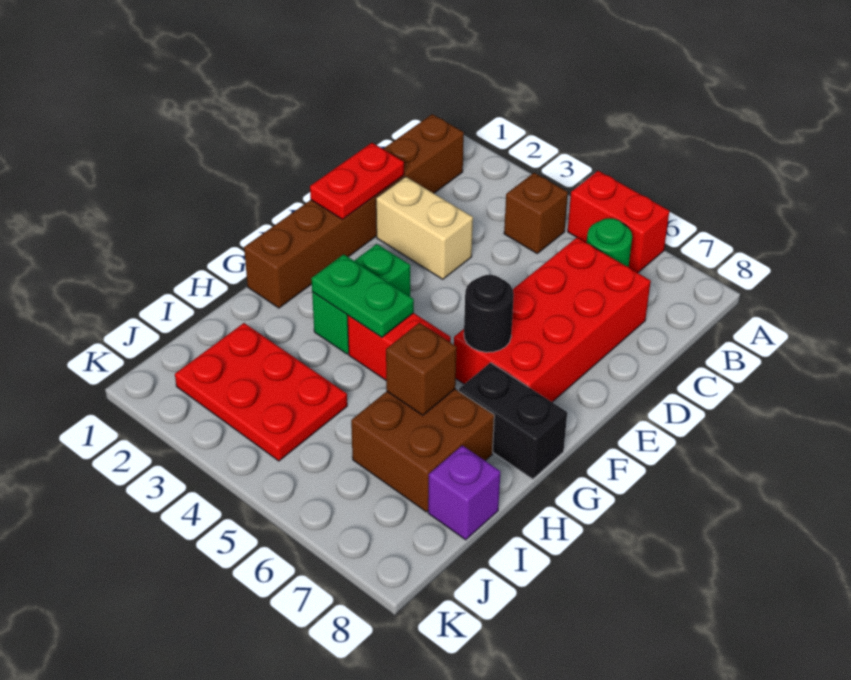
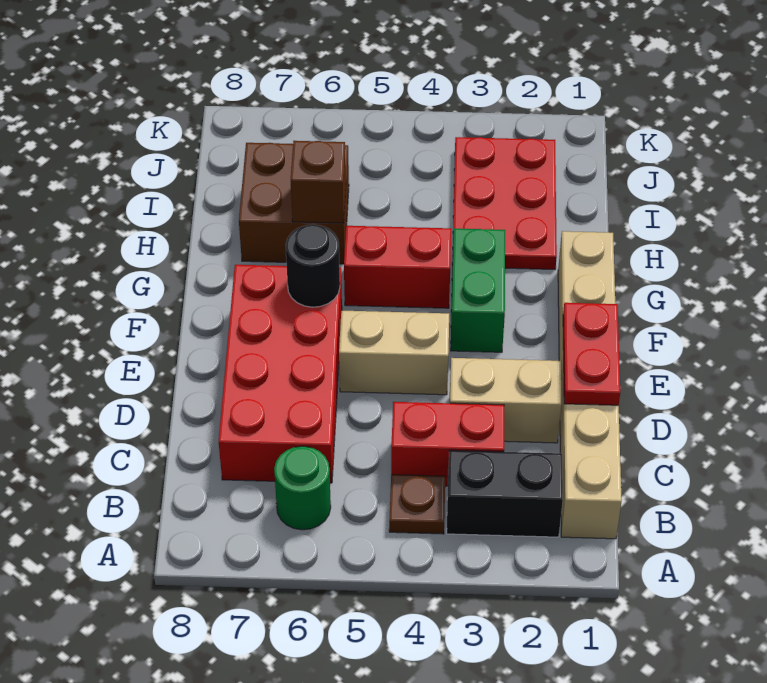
red brick A5:A6 level 1 -> red brick C3:C4 level 1
brown brick B1:G1 level 1 -> tan brick B1:G1 level 1
brown brick B4 level 1 -> brown plate B4 level 1
none -> tan brick E4:E5 level 1
green plate G3:G4 level 2 -> none
black brick G7:G8 level 1 -> black brick B2:B3 level 1
red plate I2:J4 level 1 -> red plate H2:J3 level 1
purple brick I8 level 1 -> none

